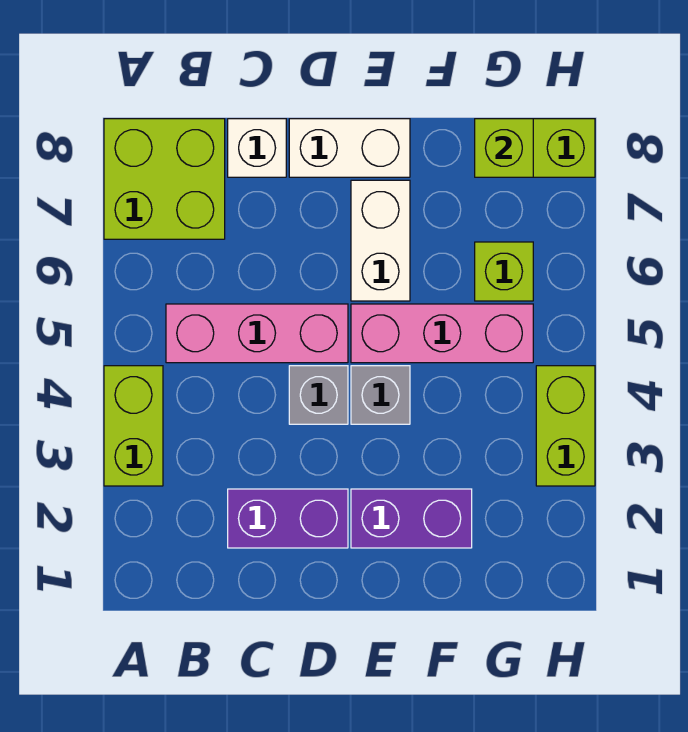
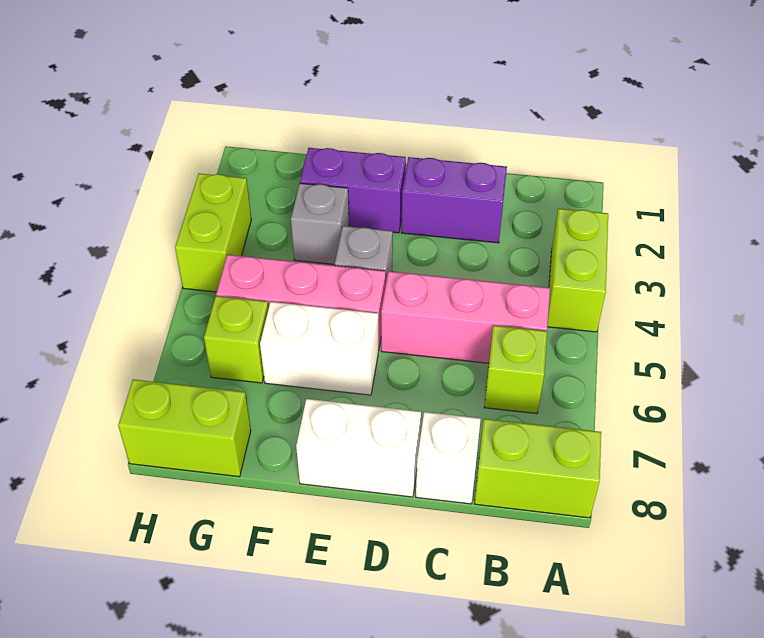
lime brick A7:B8 level 1 -> lime brick A8:B8 level 1
grey brick D4 level 1 -> grey brick F3 level 1
white brick E6:E7 level 1 -> white brick E6:F6 level 1
lime brick G8 level 2 -> lime brick B6 level 1

